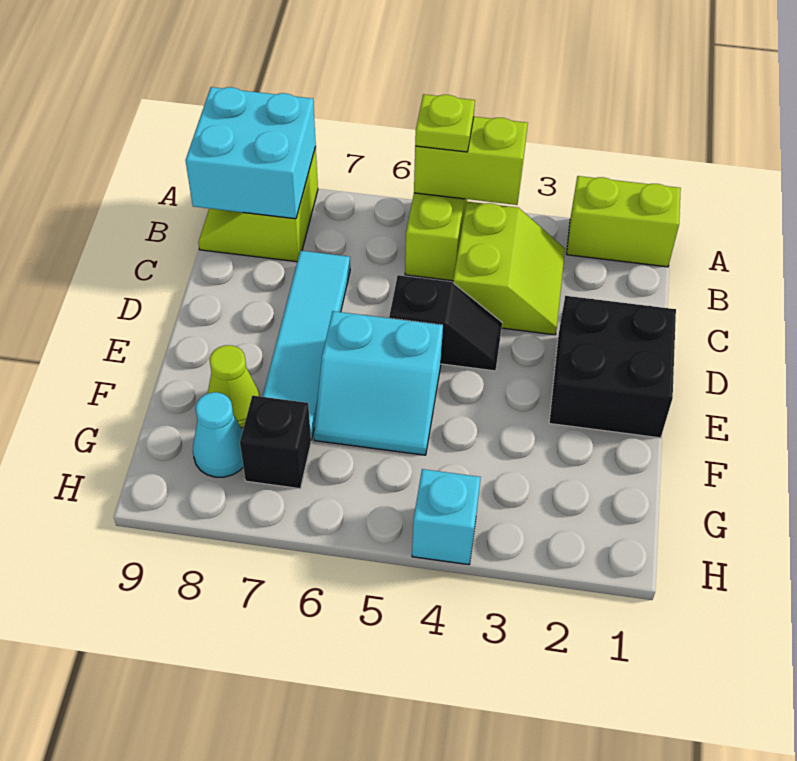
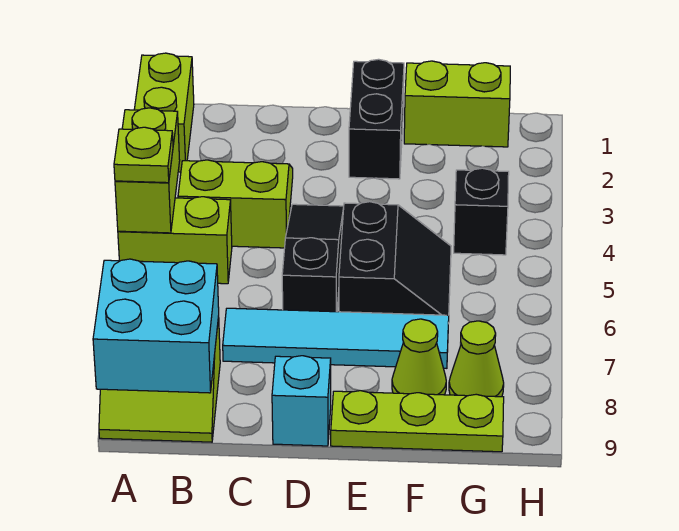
black brick D1:E2 level 1 -> black brick E1:E2 level 1
black slope D4:D5 level 1 top 5 -> black slope D4:D6 level 1 top 6
cyan slope E5:F6 level 1 top E -> black slope E5:F6 level 1 top E
none -> lime plate E9:G9 level 1
none -> lime brick F1:G1 level 1
black brick G7 level 1 -> black brick G4 level 1
cyan cone G8 level 1 -> lime cone G8 level 1
cyan brick H4 level 1 -> cyan brick D9 level 1

